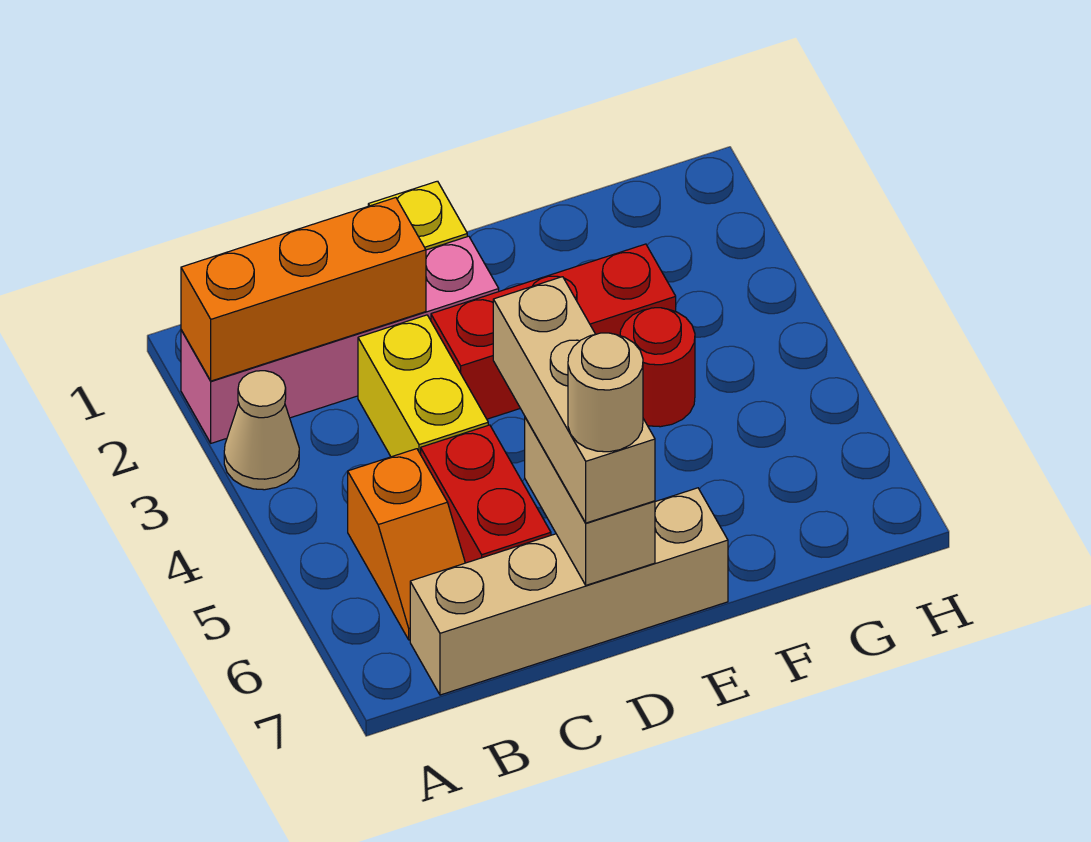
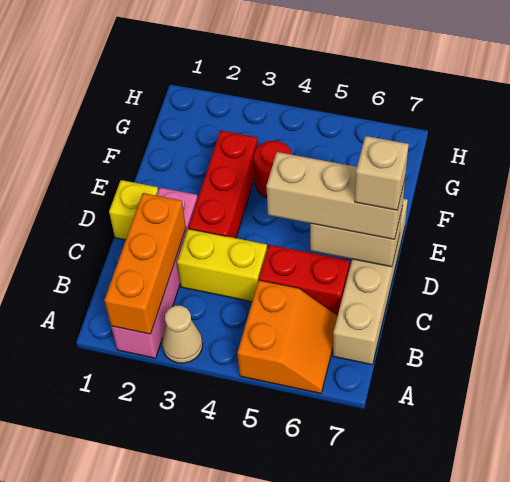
orange slope B5:B6 level 1 top 5 -> orange slope A5:B6 level 1 top 5
tan round brick D7 level 4 -> tan brick D7 level 4

